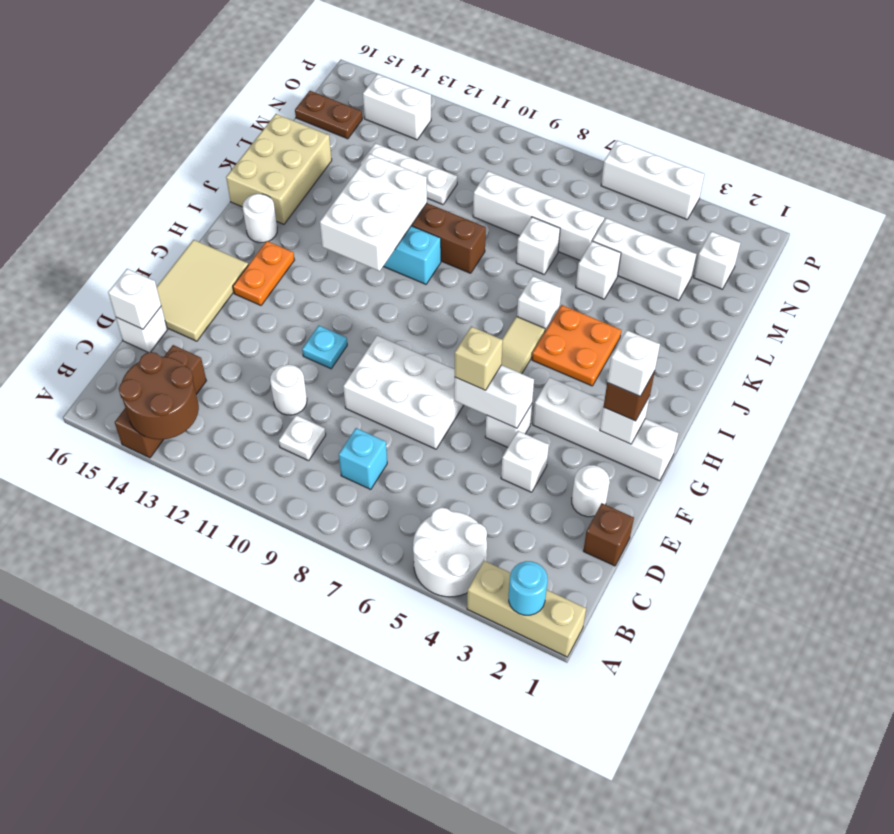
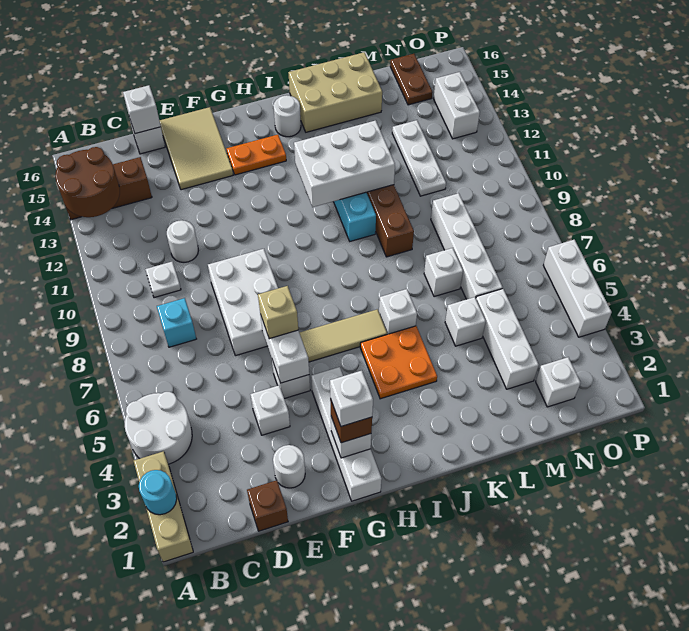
tan tile E15:G16 level 1 -> tan tile E14:F16 level 1
cyan plate F11 level 1 -> none

